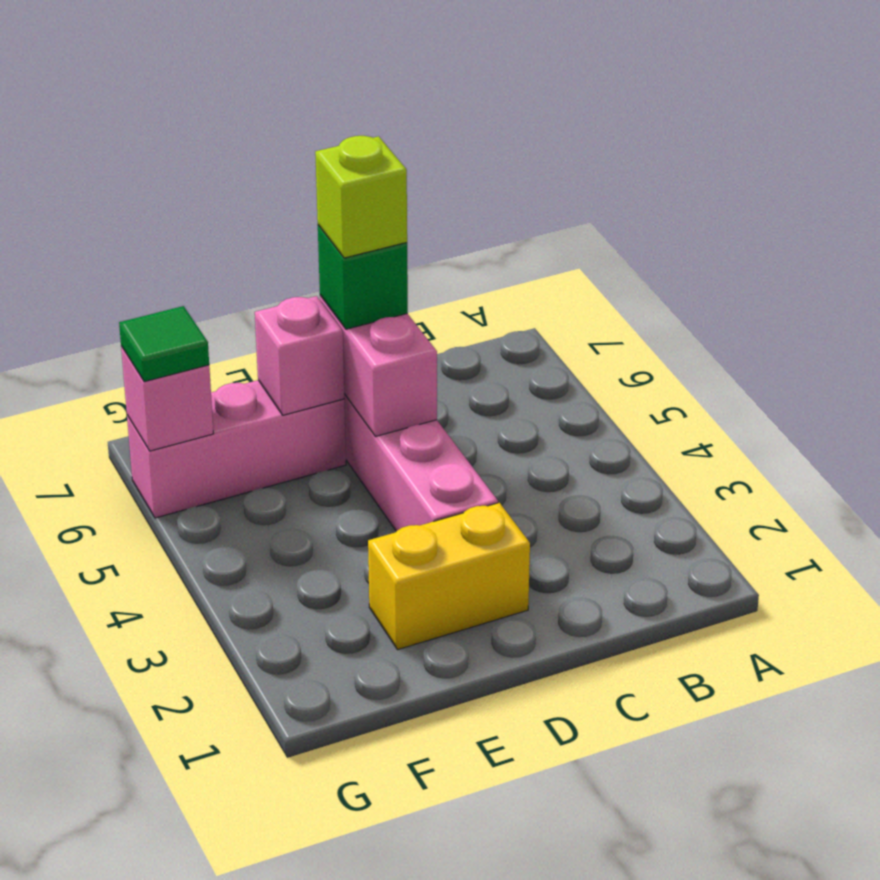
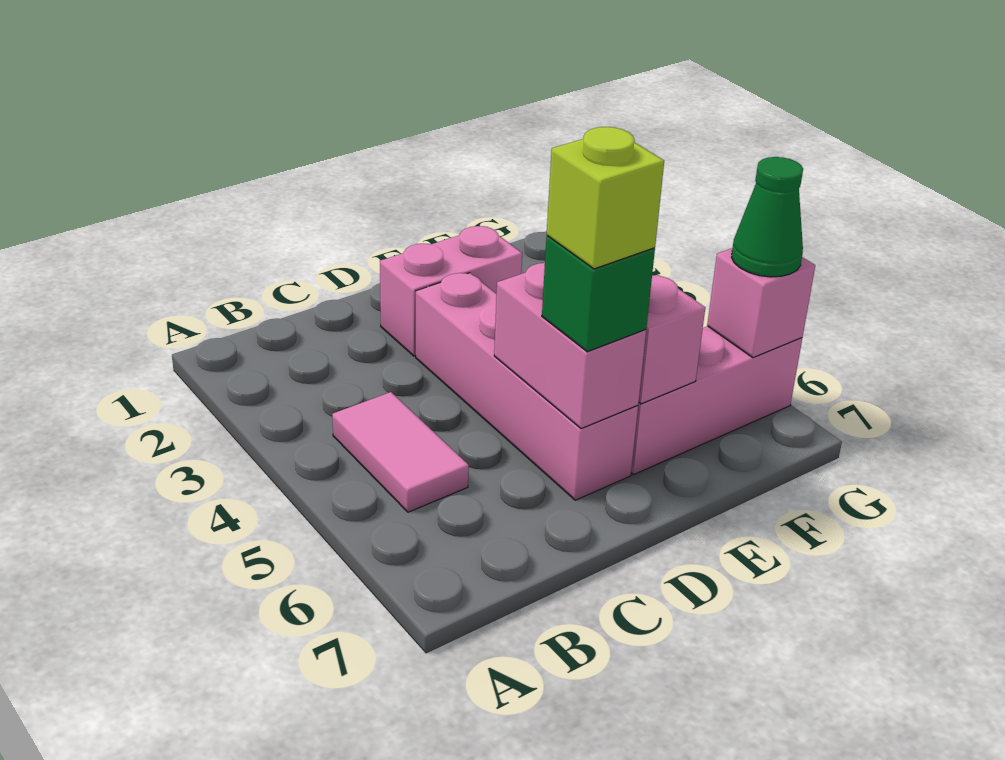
none -> pink tile B4:B5 level 1
yellow brick D2:E2 level 1 -> pink brick D2:E2 level 1
green tile G6 level 3 -> green cone G6 level 3

